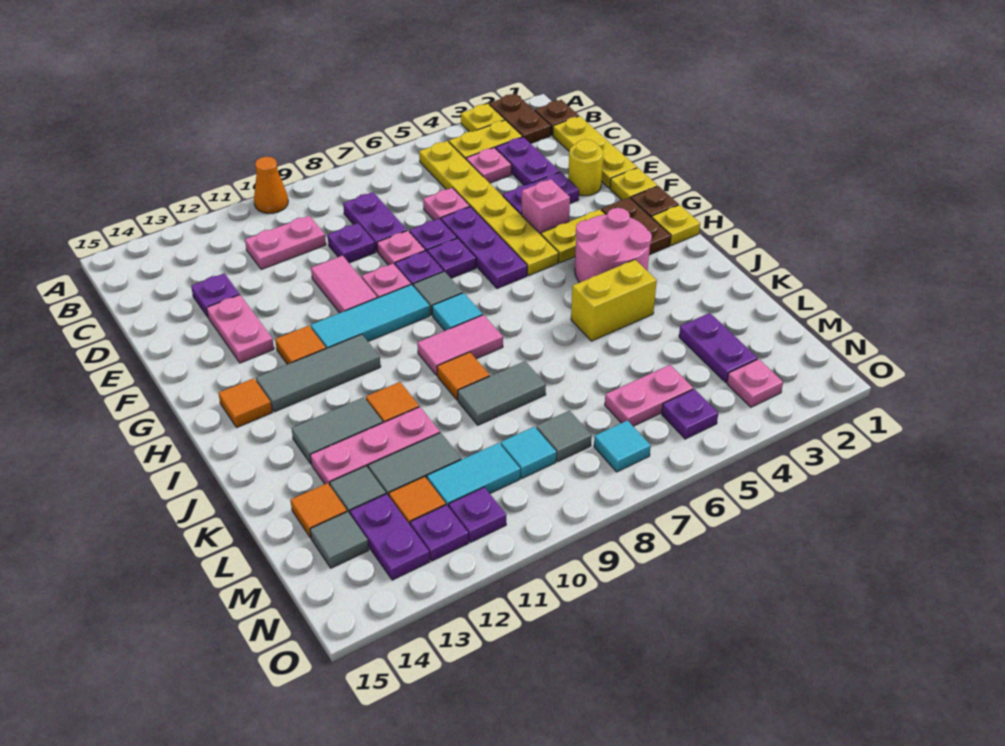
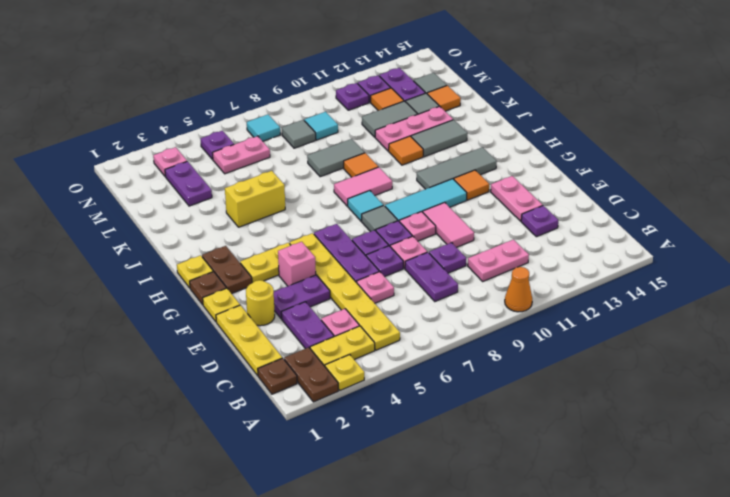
pink round brick H3:I4 level 1 -> none
orange tile H14 level 1 -> none
cyan tile M10:M11 level 1 -> none

